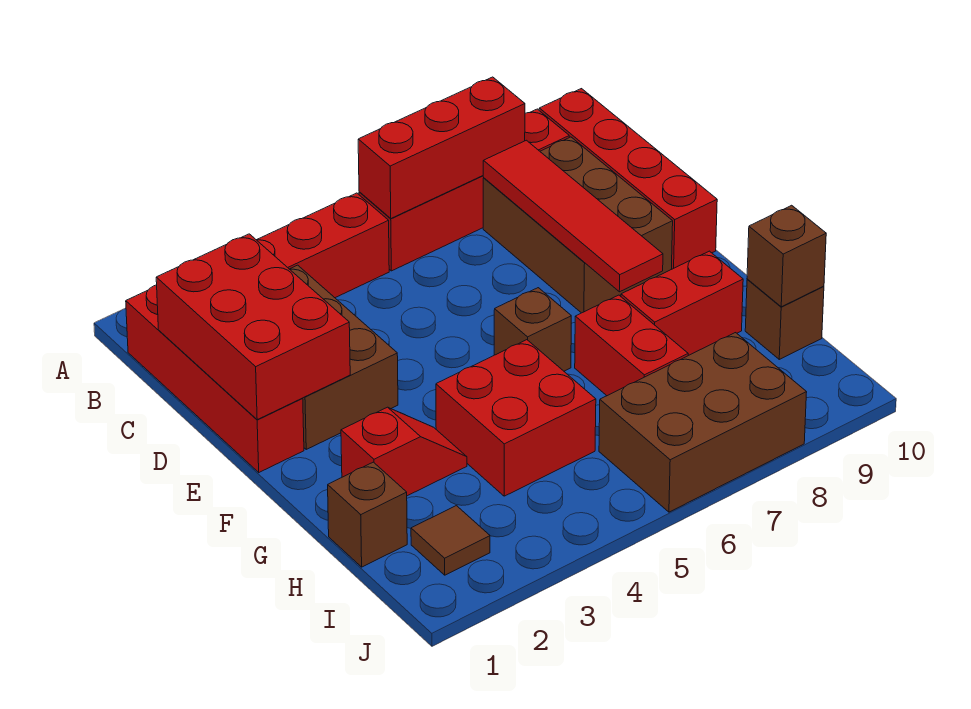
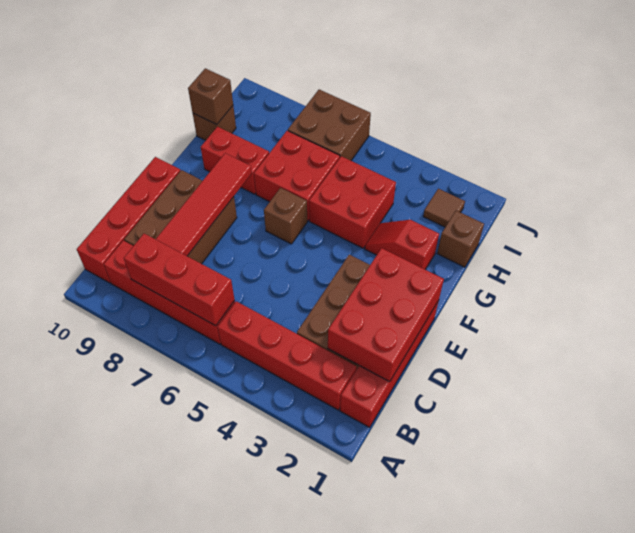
red brick G7:H7 level 1 -> red brick G6:H7 level 1
brown brick I6:J8 level 1 -> brown brick I6:J7 level 1

